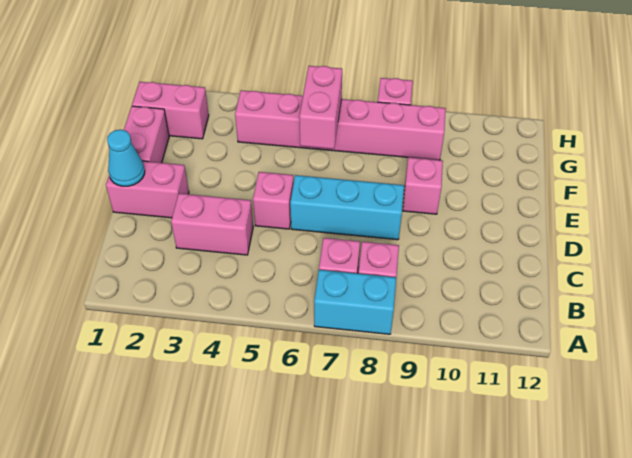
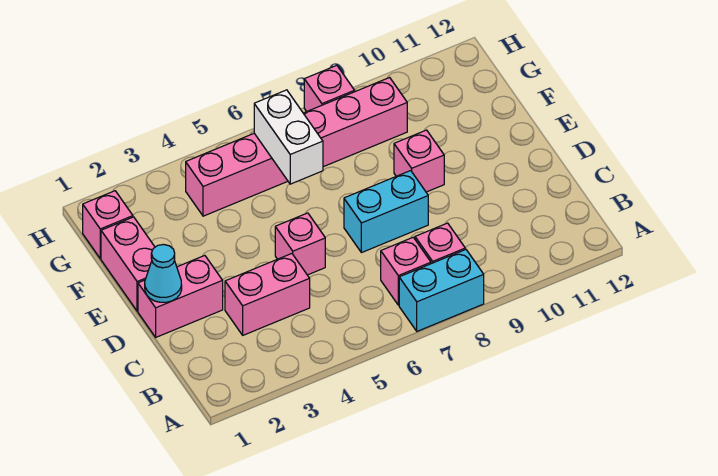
cyan brick D6:D8 level 1 -> cyan brick D7:D8 level 1
pink brick F6:G6 level 2 -> white brick F6:G6 level 2
pink brick G1:G2 level 1 -> pink brick G1 level 1

